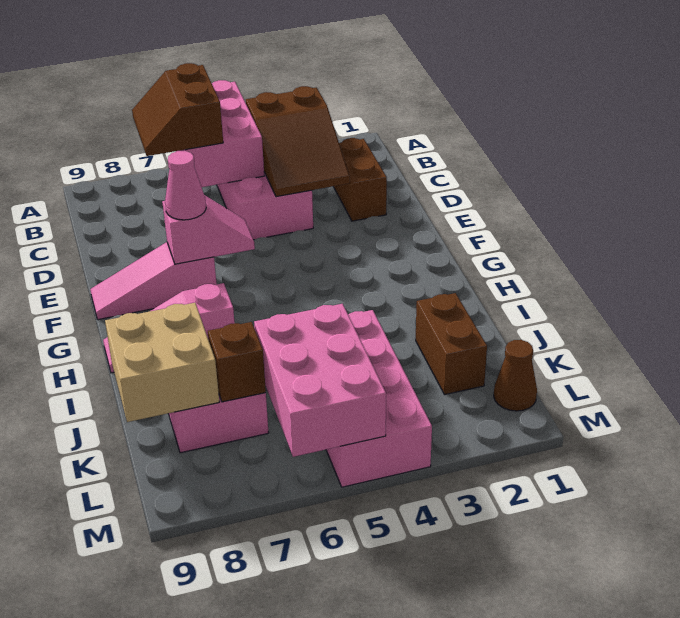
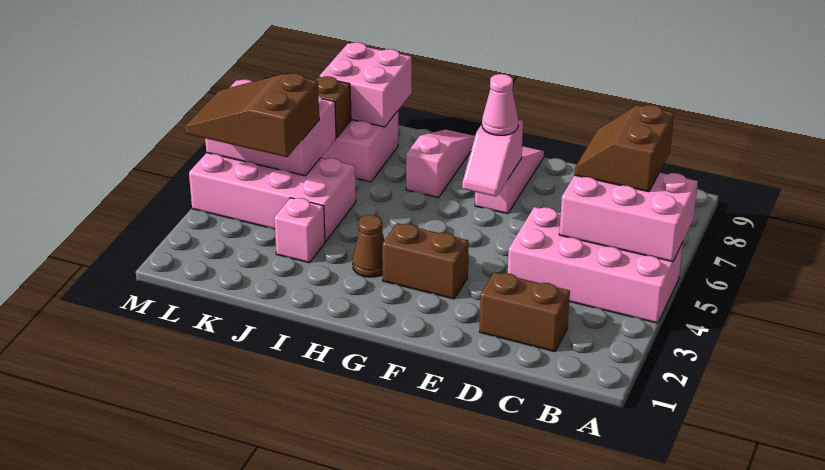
brown slope B3:D4 level 2 top B -> brown slope K4:M5 level 3 top K
brown slope B6:C7 level 3 top 6 -> brown slope B6:C7 level 3 top B
brown brick J2:K2 level 1 -> brown brick F3:G3 level 1
none -> pink brick J3 level 1
tan brick J8:K9 level 2 -> pink brick J8:K9 level 2
brown cone L1 level 1 -> brown cone H3 level 1

